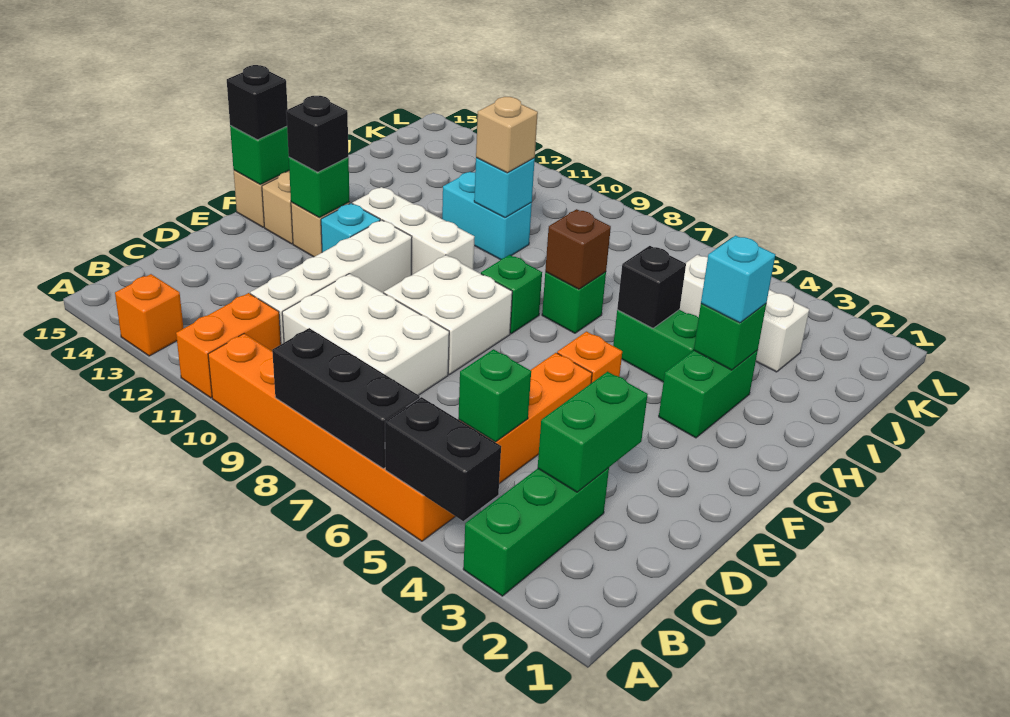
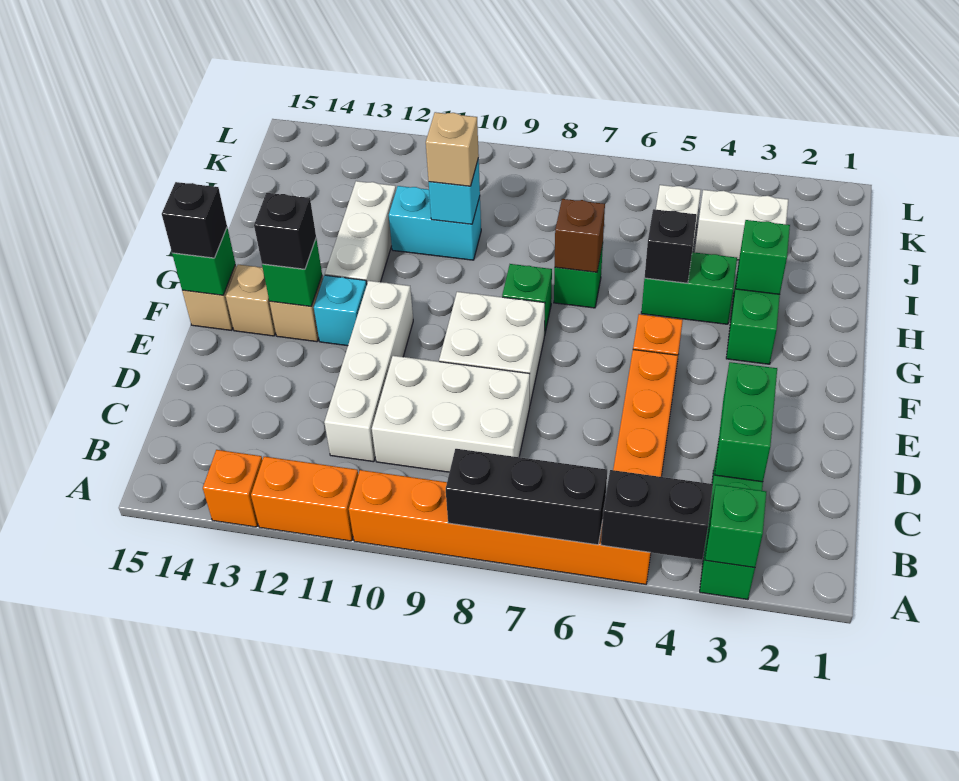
orange brick A11:B11 level 1 -> orange brick A11:A12 level 1
green brick C5 level 2 -> green brick A3 level 2
white brick G10:G12 level 1 -> white brick G12:I12 level 1
cyan brick H3 level 3 -> none

